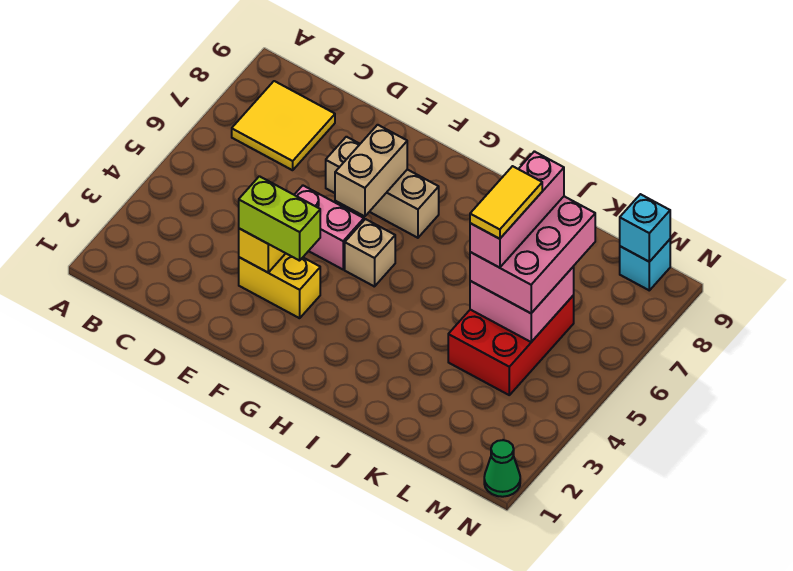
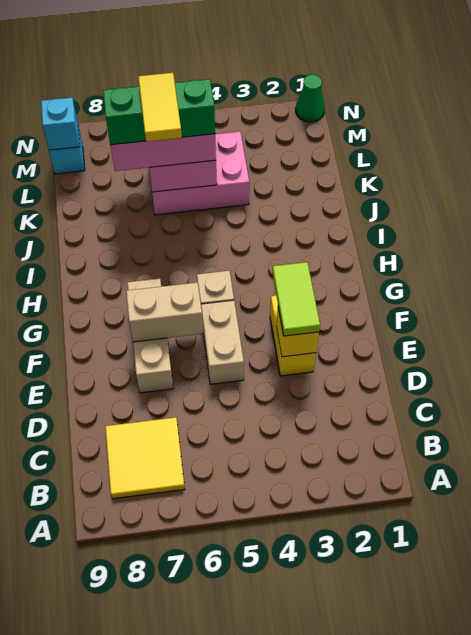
lime brick E3:F3 level 3 -> lime tile E3:F3 level 3
pink brick E5:F5 level 1 -> tan brick E5:F5 level 1
red brick K4:L6 level 1 -> pink brick K4:L6 level 1
pink brick K5:K7 level 4 -> green brick K5:K7 level 4
yellow tile K5:K6 level 5 -> yellow tile J6:K6 level 5

